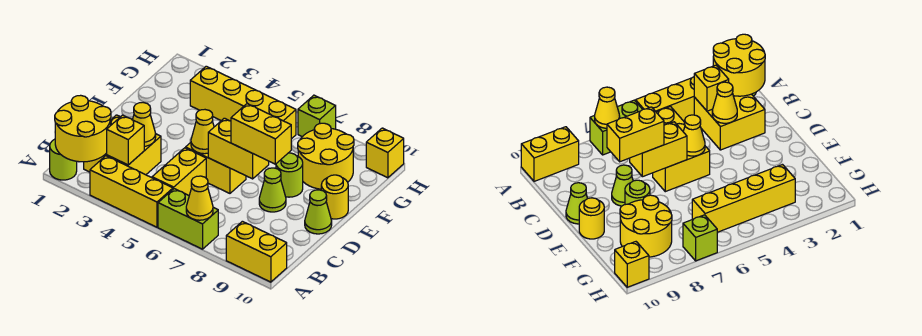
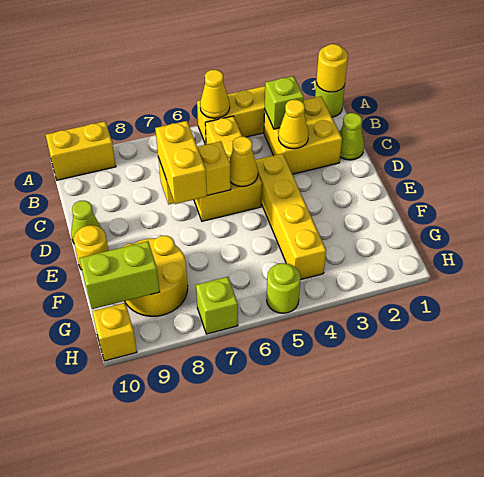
yellow round brick A1:B2 level 2 -> yellow round brick A1 level 2
lime brick A6:A7 level 1 -> lime brick G9:G10 level 2
yellow cone A7 level 2 -> yellow cone A5 level 2
yellow brick B3 level 2 -> lime brick B3 level 2
yellow brick D7:D8 level 3 -> yellow brick D7:E7 level 3
lime cone D8 level 1 -> lime cone C1 level 1
lime round brick E8 level 1 -> lime round brick H5 level 1
yellow brick G3:G6 level 1 -> yellow brick D4:G4 level 1

